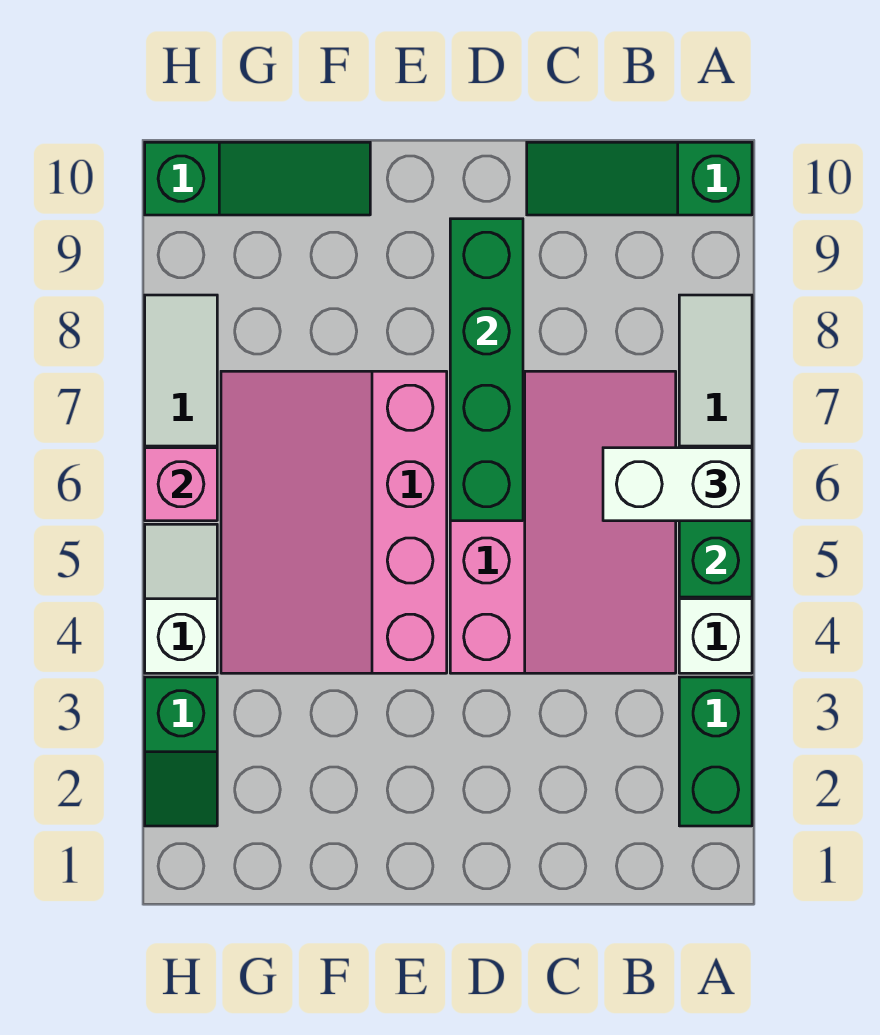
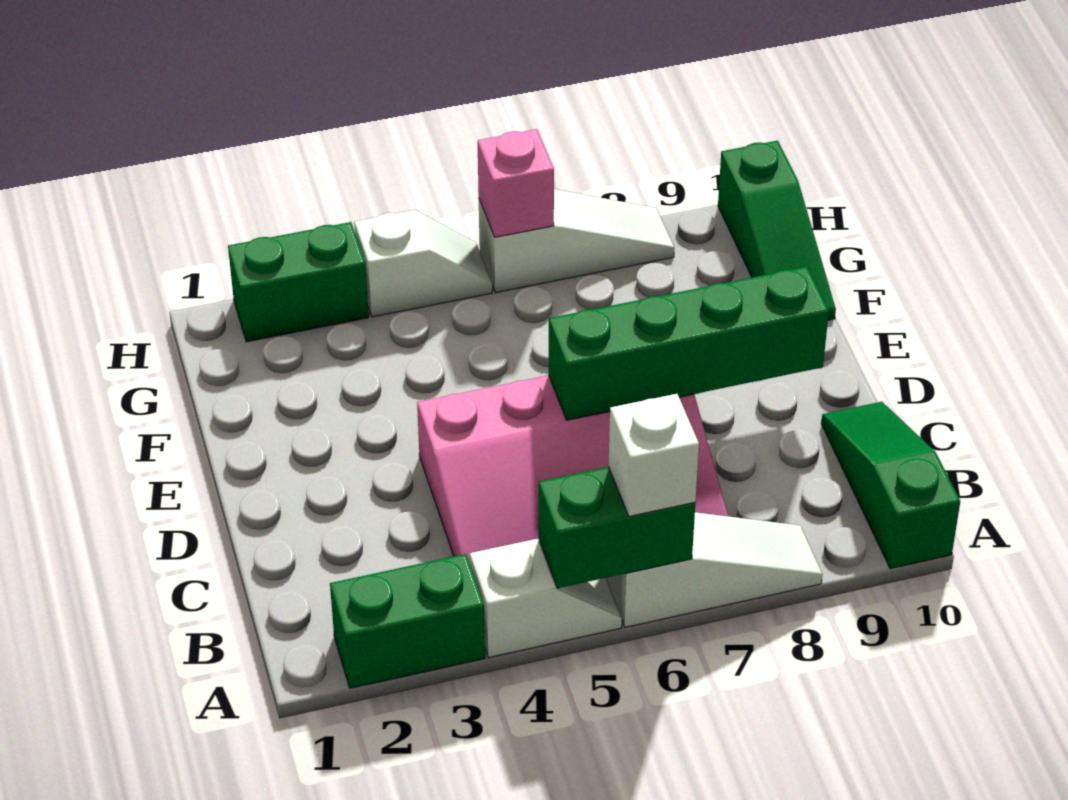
white brick A6:B6 level 3 -> white brick A6 level 3
pink slope E4:G7 level 1 top E -> none
green slope H2:H3 level 1 top 3 -> green brick H2:H3 level 1

